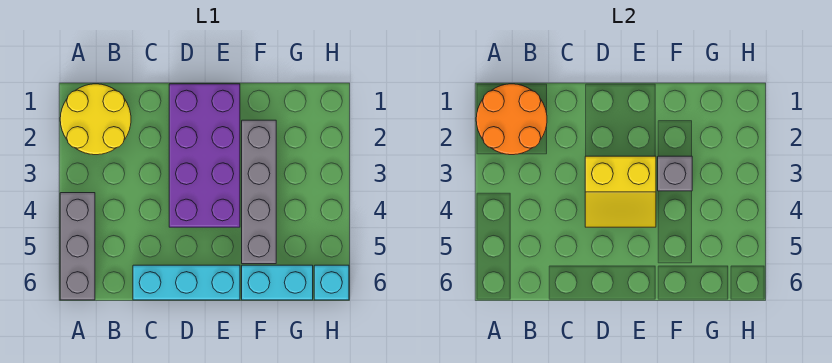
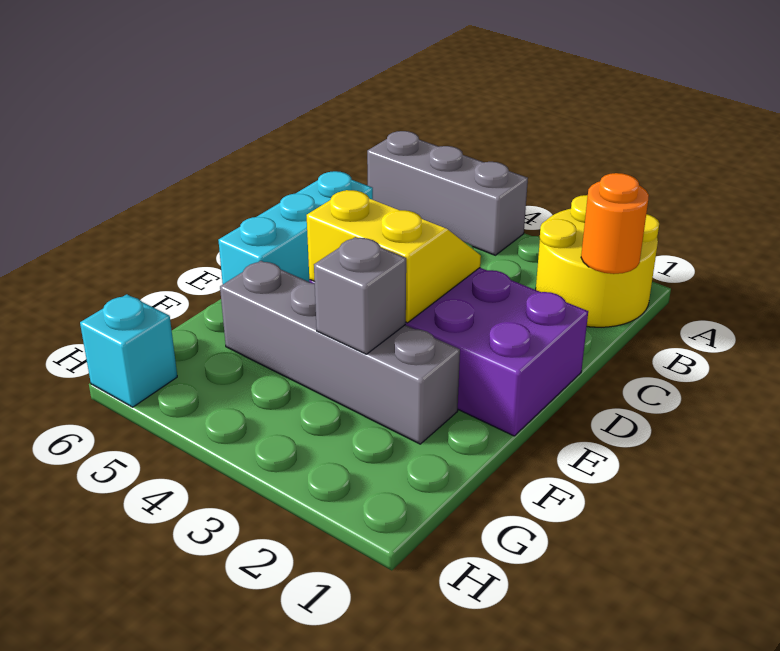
orange round brick A1:B2 level 2 -> orange round brick B1 level 2
yellow slope D3:E4 level 2 top 3 -> yellow slope D3:E4 level 2 top E
cyan brick F6:G6 level 1 -> none

